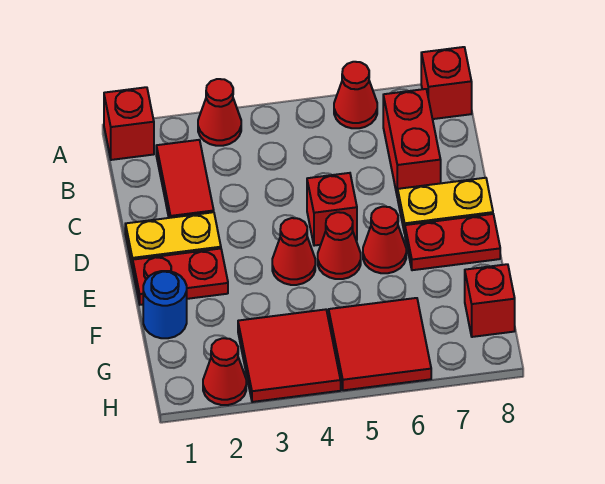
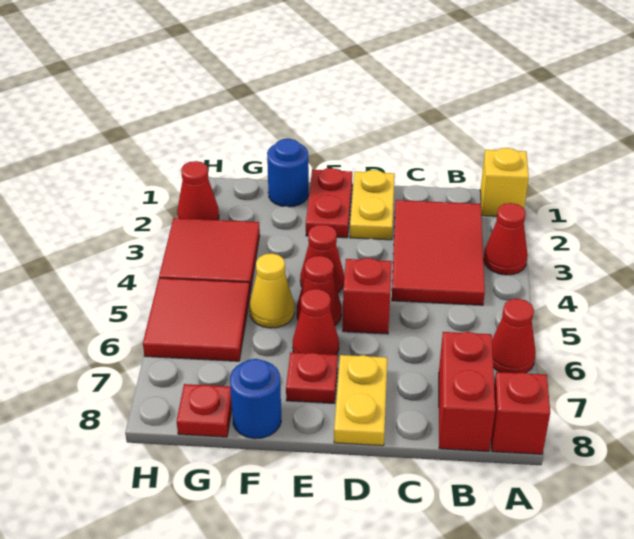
red brick A1 level 1 -> yellow brick A1 level 1
red tile B2:C2 level 1 -> red tile B2:C4 level 1
red brick B7:C7 level 1 -> red brick B7:B8 level 1
red plate E7:E8 level 1 -> red plate E7 level 1
none -> yellow cone F5 level 1
none -> blue round brick F8 level 1
red brick G8 level 1 -> red plate G8 level 1

